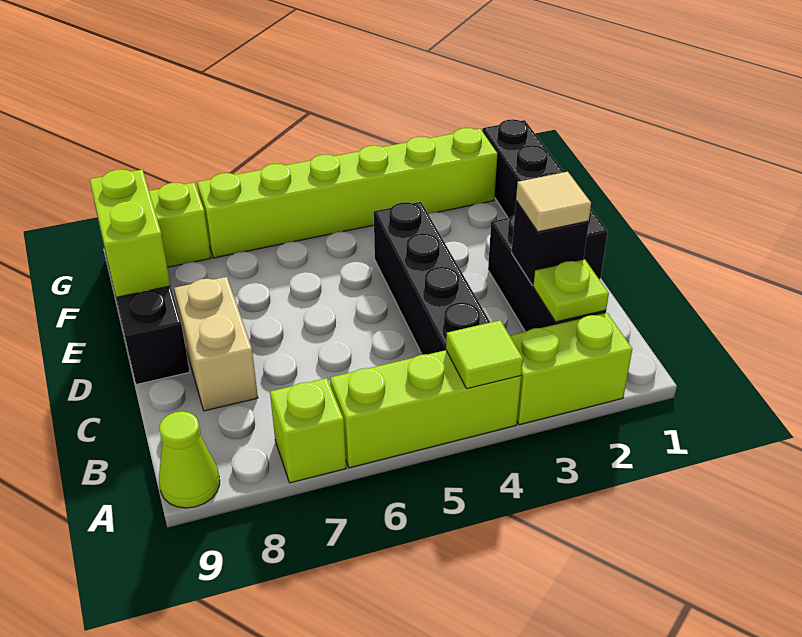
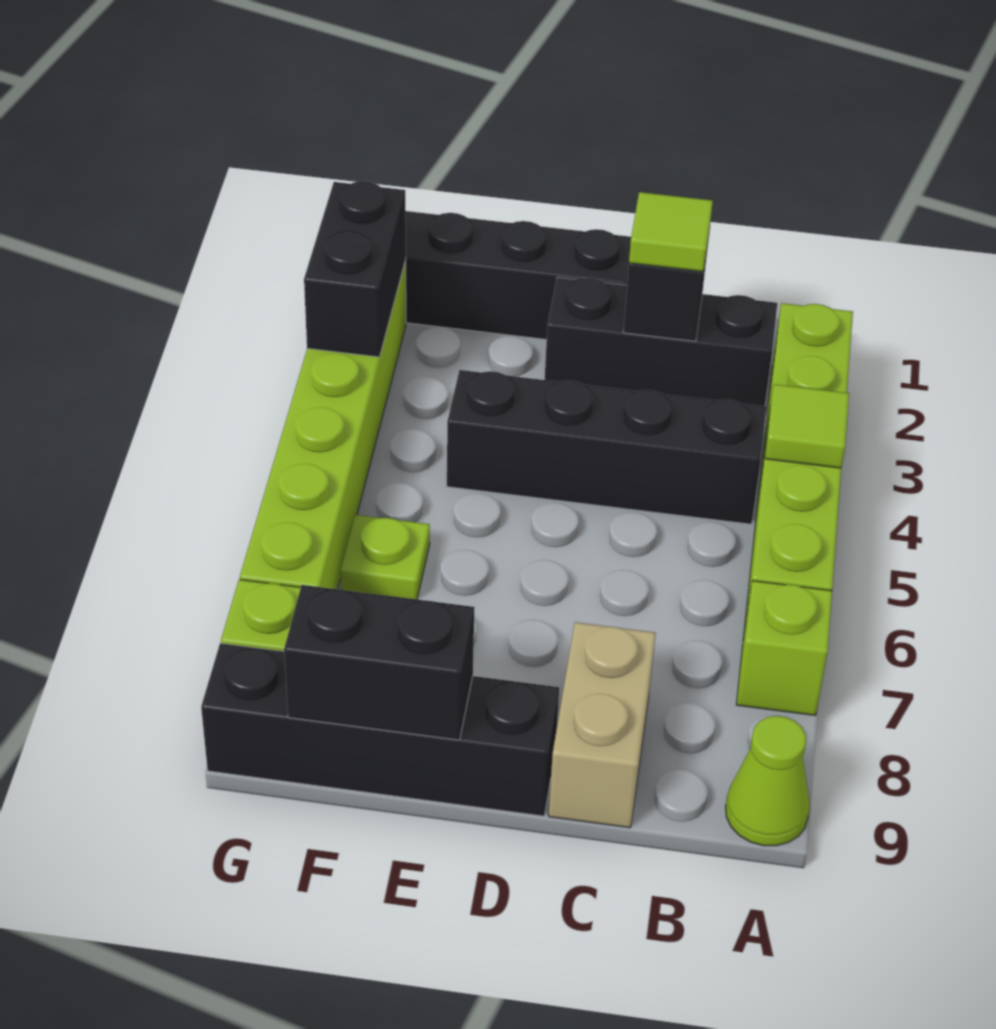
lime plate B2 level 2 -> lime plate F6 level 1
tan tile C2 level 3 -> lime tile C2 level 3
tan brick C8:D8 level 1 -> tan brick C8:C9 level 1
lime brick E9:F9 level 2 -> black brick E9:F9 level 2
none -> black brick G2:G3 level 2

